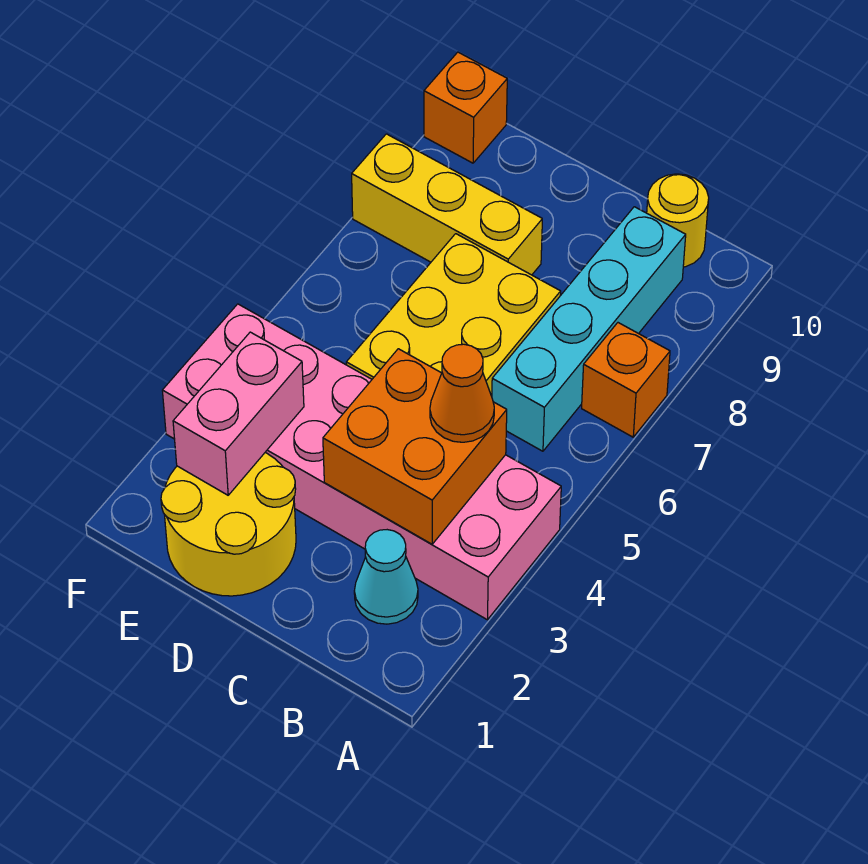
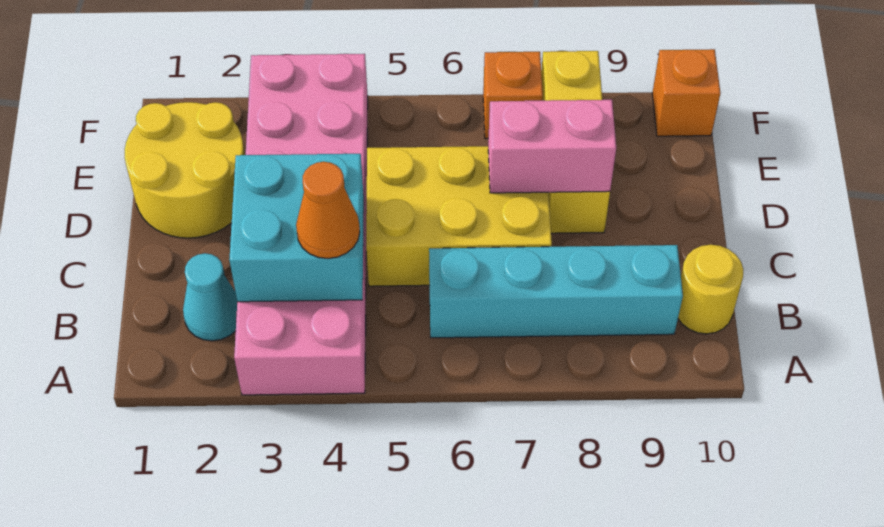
orange brick A7 level 1 -> orange brick F7 level 1
orange brick B3:C4 level 2 -> cyan brick B3:C4 level 2
pink brick E2:E3 level 2 -> pink brick D7:D8 level 2

